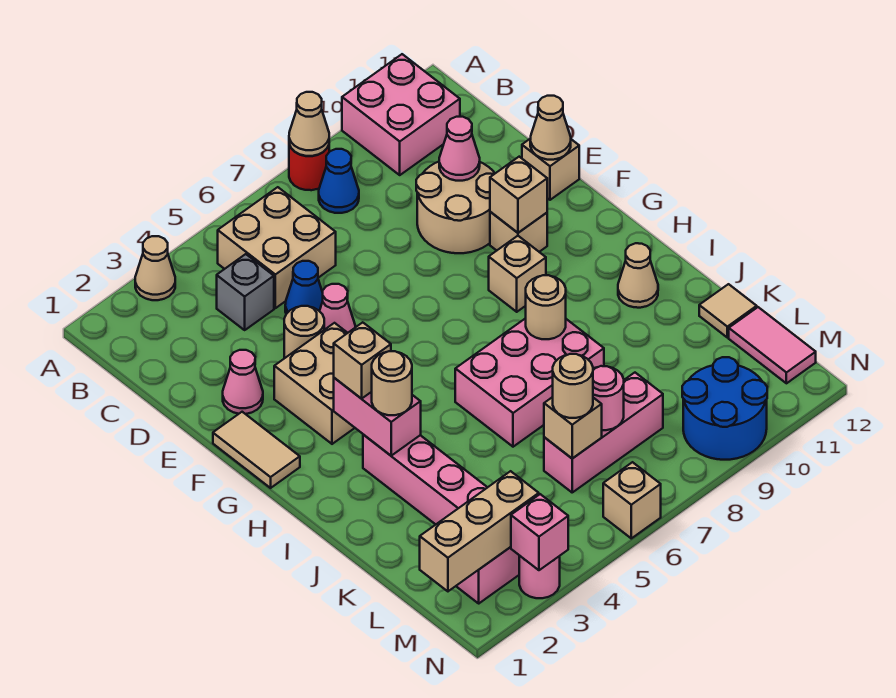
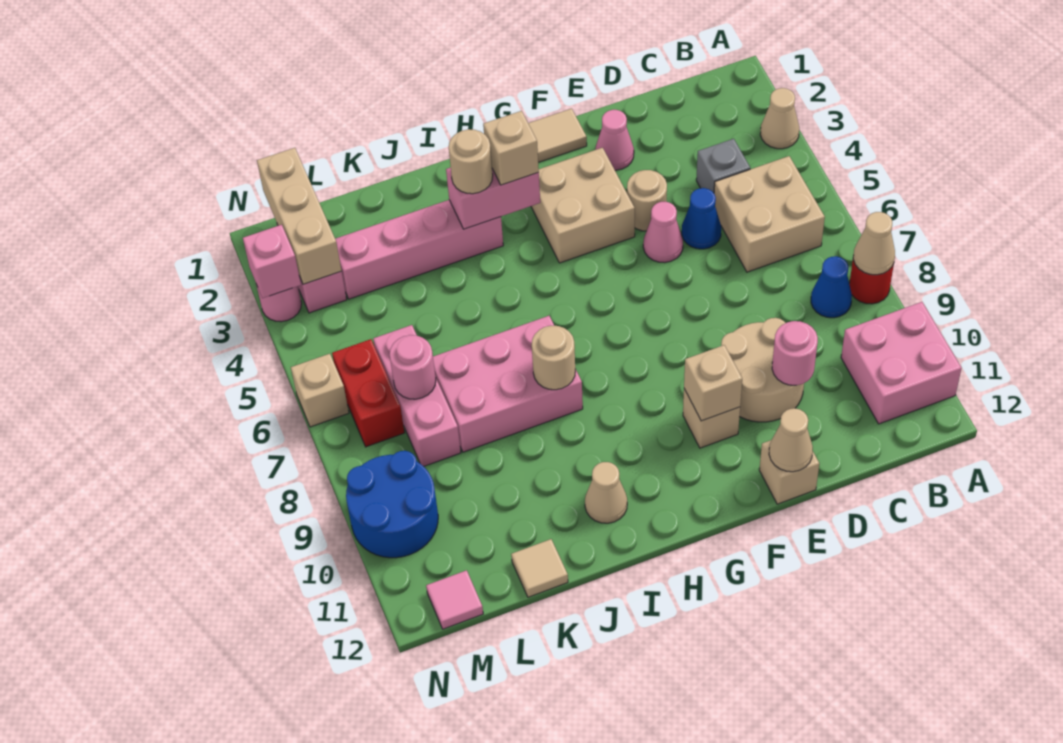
pink cone D10 level 2 -> pink round brick D10 level 2
tan brick G9 level 1 -> none
pink brick I6:J8 level 1 -> pink brick I7:K8 level 1
tan brick L6 level 2 -> none
tan round brick L6 level 3 -> none
pink tile L12:M12 level 1 -> pink tile M12 level 1
none -> red brick M6:M7 level 1

